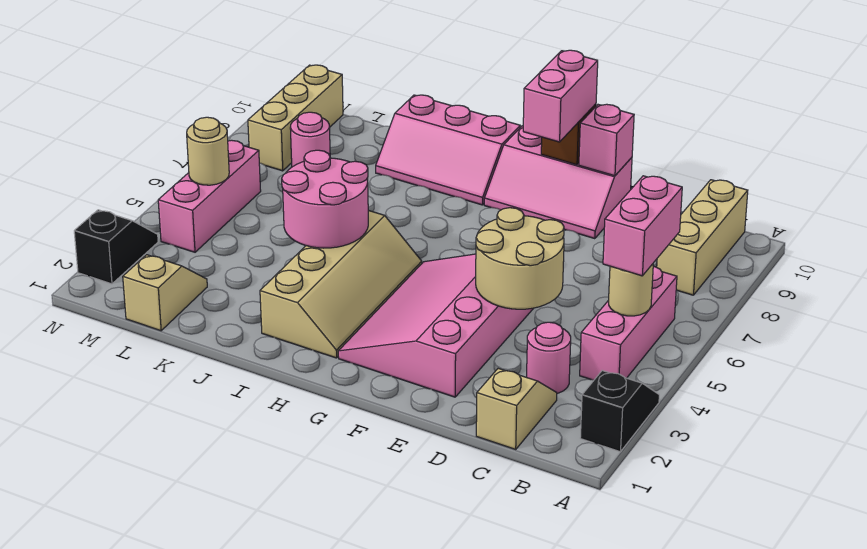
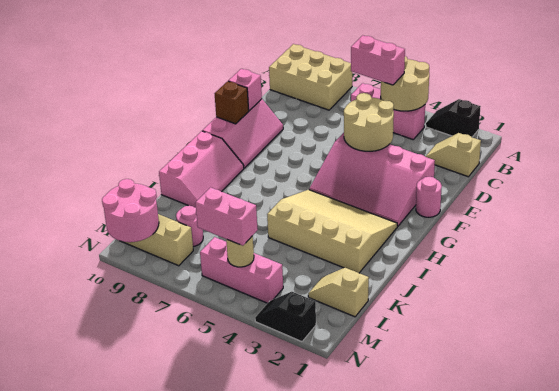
tan round brick B5 level 2 -> tan round brick A4:B5 level 2
tan brick B8:B10 level 1 -> tan brick A8:B10 level 1
pink round brick C3 level 1 -> pink round brick F1 level 1
pink brick F9:F10 level 3 -> pink brick M5:M6 level 3
tan slope H2:I5 level 1 top I -> tan slope H2:J5 level 1 top J
pink round brick I4:J5 level 2 -> pink round brick M9:N10 level 2

